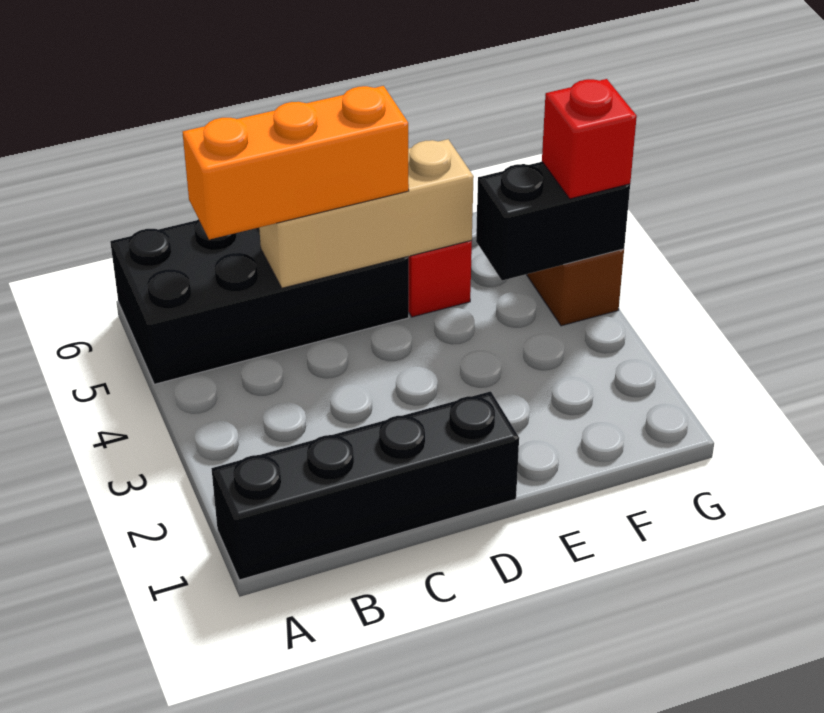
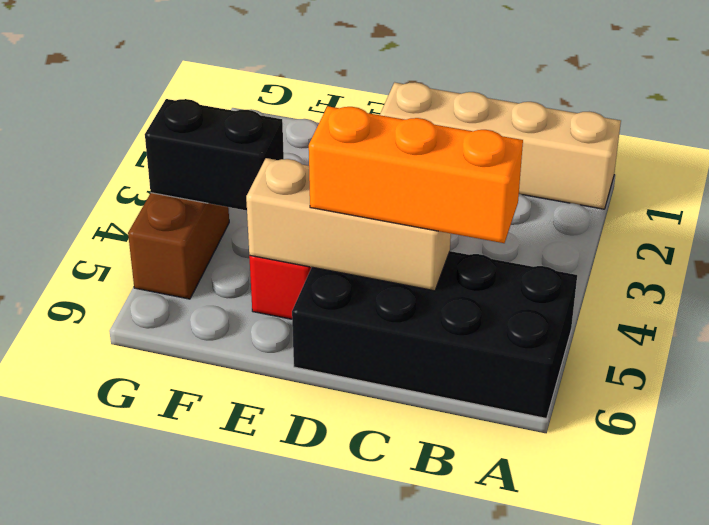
black brick A1:D1 level 1 -> tan brick A1:D1 level 1
red brick G4 level 3 -> none

